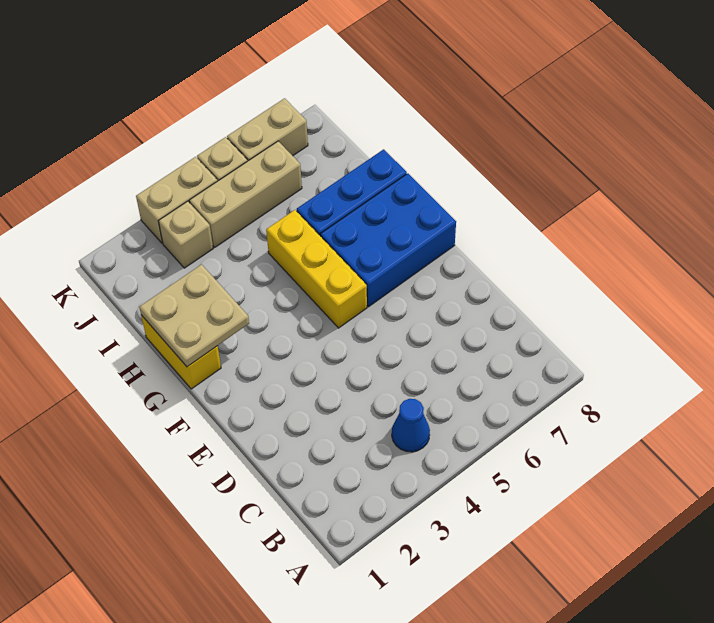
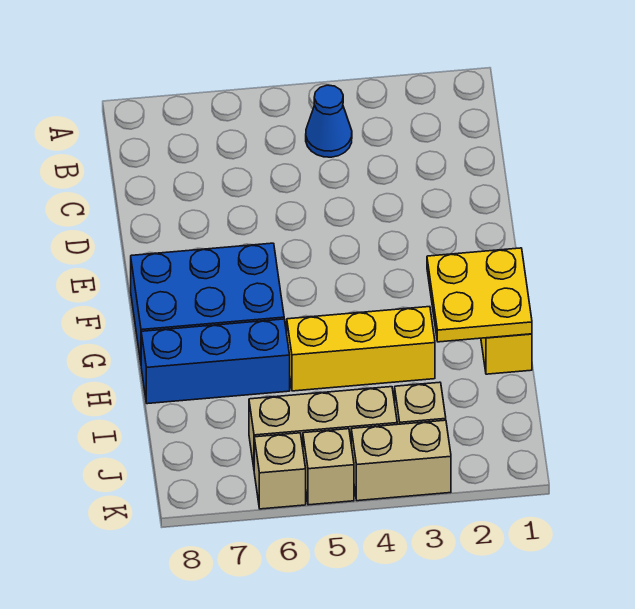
yellow brick F5:H5 level 1 -> yellow brick H3:H5 level 1
tan plate G1:H2 level 2 -> yellow plate G1:H2 level 2
tan brick K6:K7 level 1 -> tan brick K6 level 1

